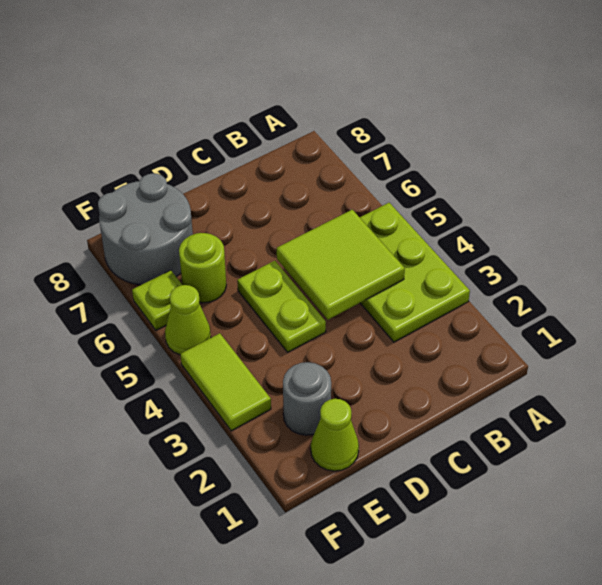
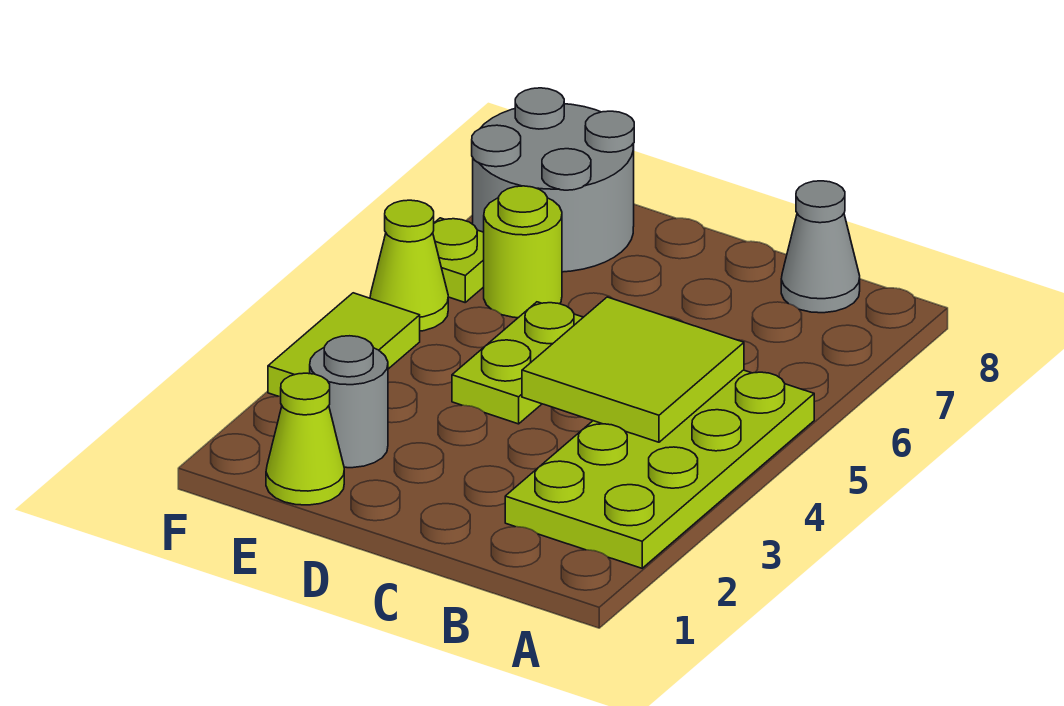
lime plate A3:B5 level 1 -> lime plate A2:B5 level 1
none -> grey cone B8 level 1

